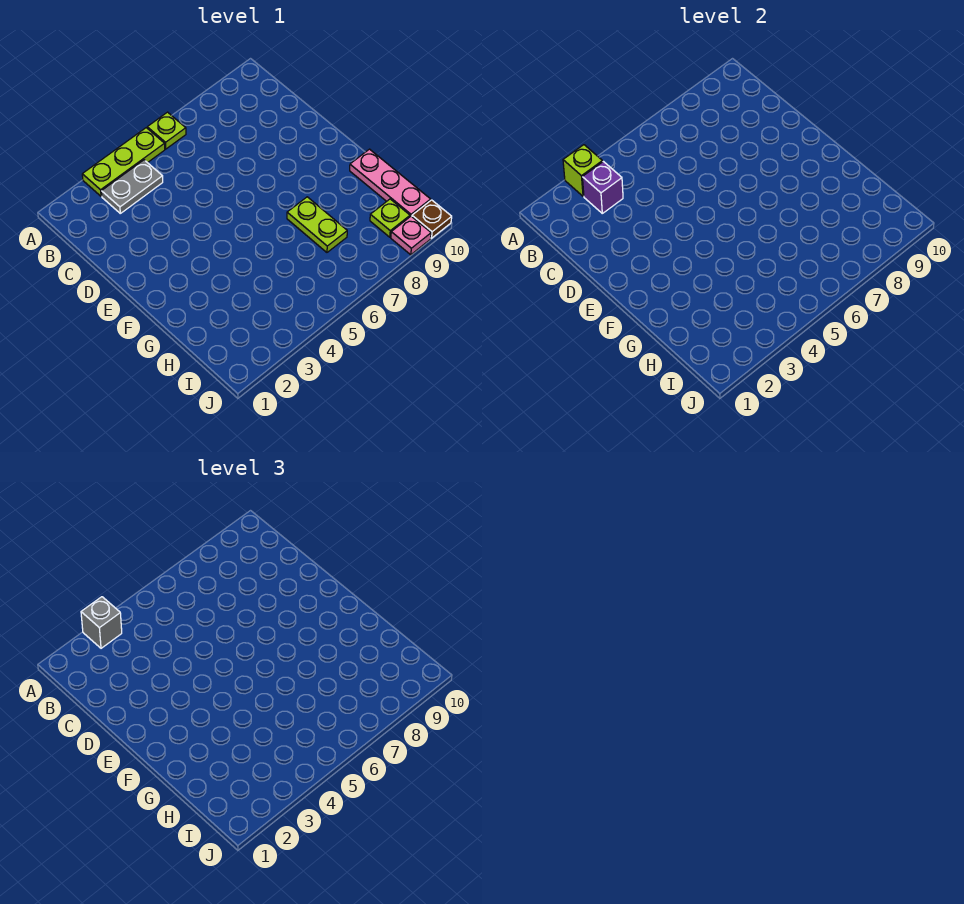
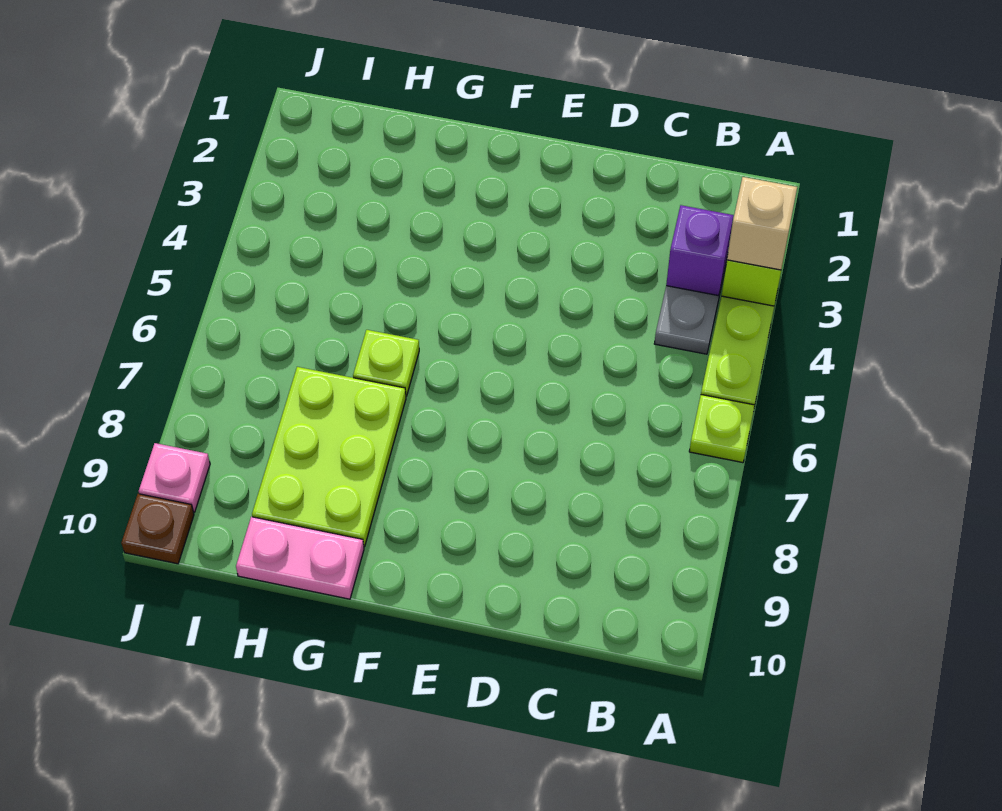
grey brick A3 level 3 -> tan brick A3 level 3
lime plate G7:H7 level 1 -> lime plate G7:H9 level 1
pink plate G10:I10 level 1 -> pink plate G10:H10 level 1
lime plate I9 level 1 -> lime plate G6 level 1

